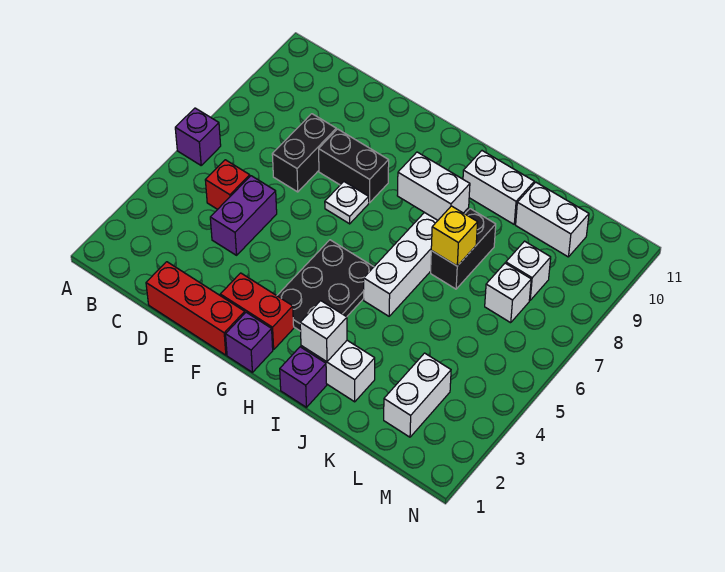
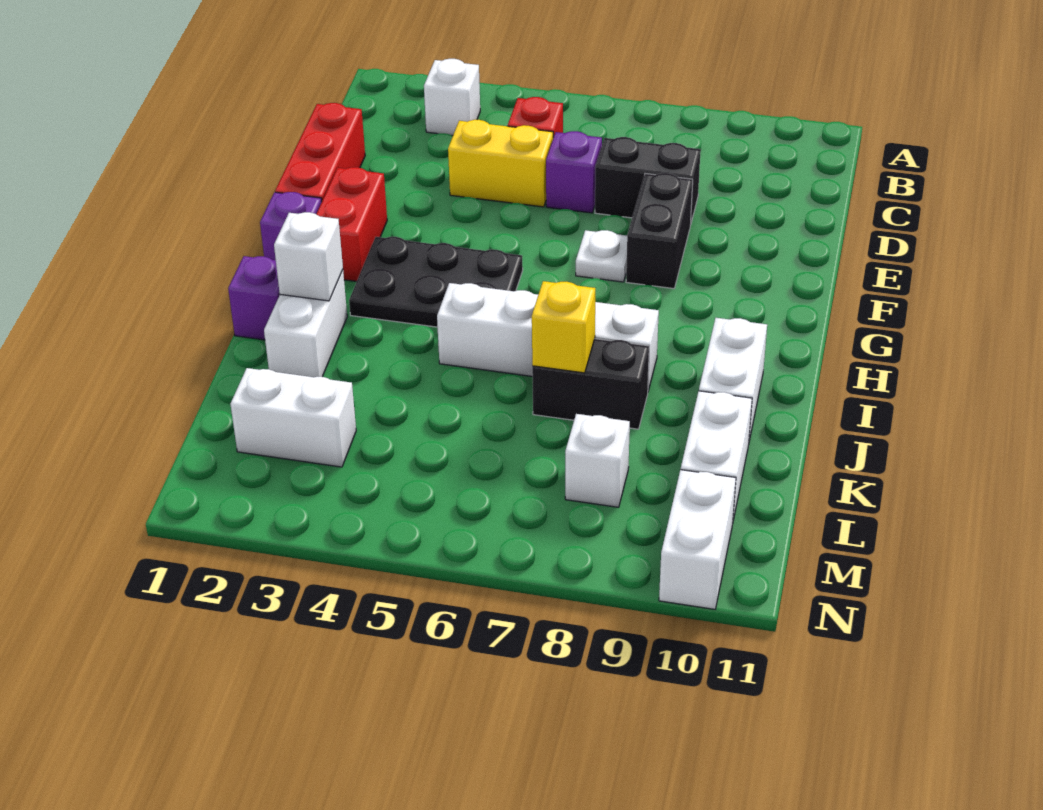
purple brick A6 level 1 -> purple brick D6 level 1
purple brick D4:D5 level 1 -> yellow brick D4:D5 level 1
white brick H8:I8 level 2 -> white brick M10:N10 level 1
white brick L7 level 1 -> white brick B3 level 1

